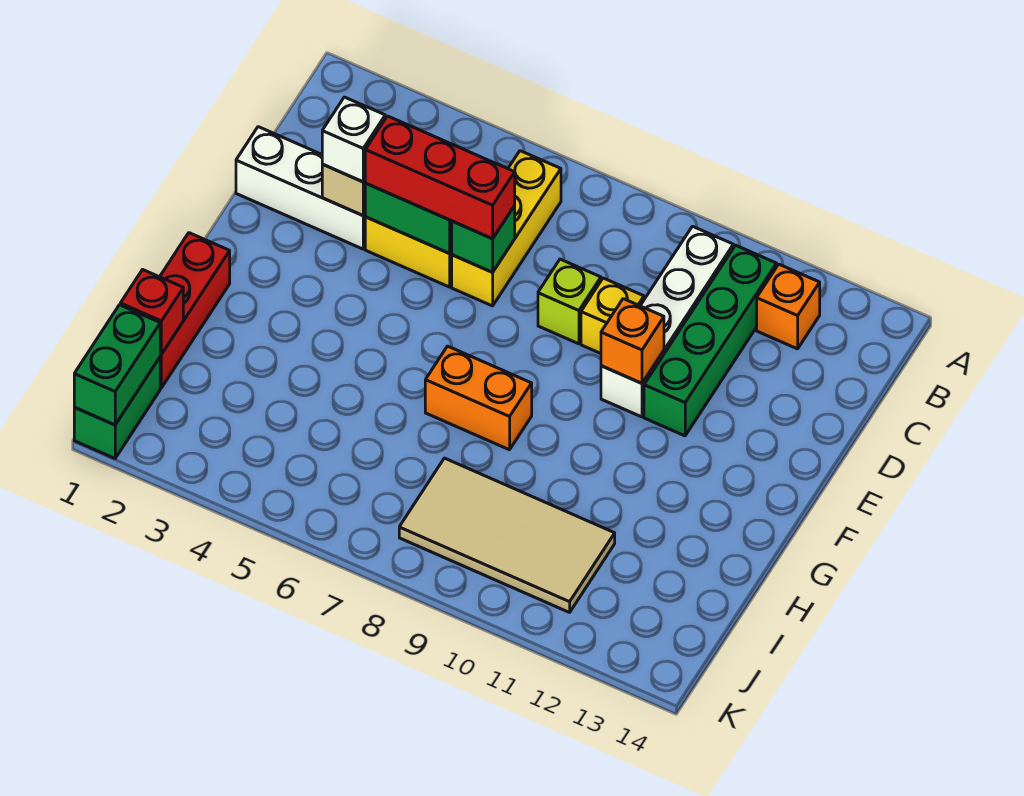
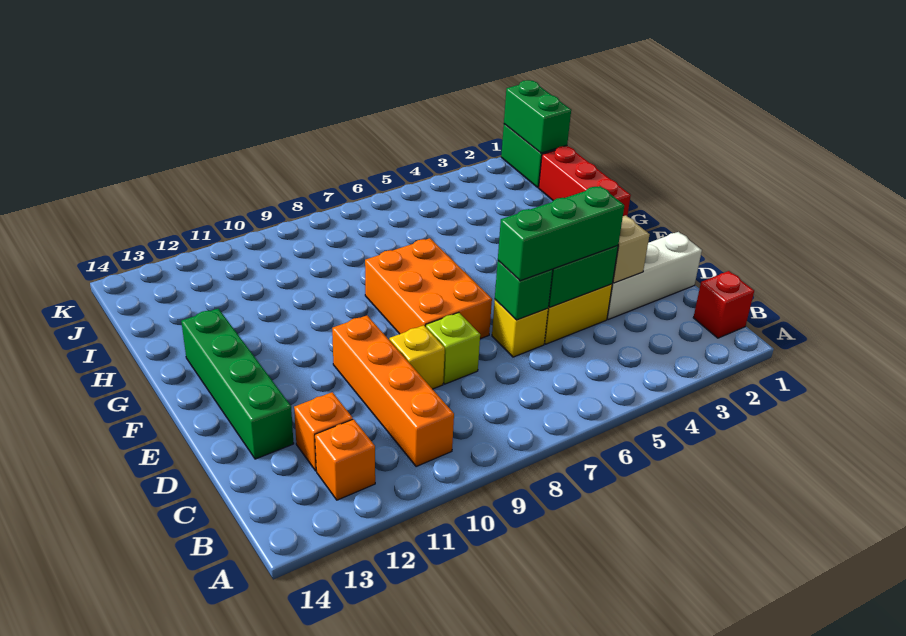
yellow brick B6:D6 level 1 -> yellow brick D6 level 1
white brick B10:E10 level 1 -> orange brick B10:E10 level 1
green brick B11:E11 level 1 -> green brick D13:G13 level 1
white brick D3 level 3 -> none
red brick D4:D6 level 3 -> green brick D4:D6 level 3
orange brick E10 level 2 -> orange brick C12 level 1
orange brick G7:G8 level 1 -> orange brick E7:G8 level 1
red brick I1 level 2 -> red brick B1 level 1
tan tile I8:J11 level 1 -> none

